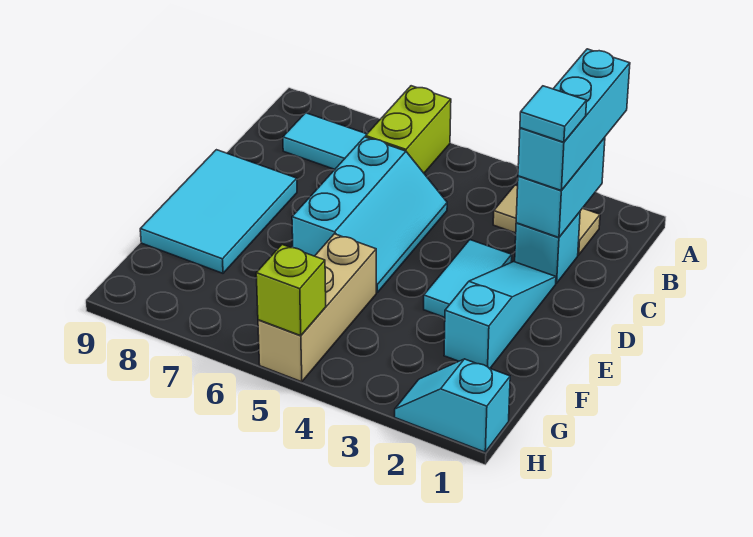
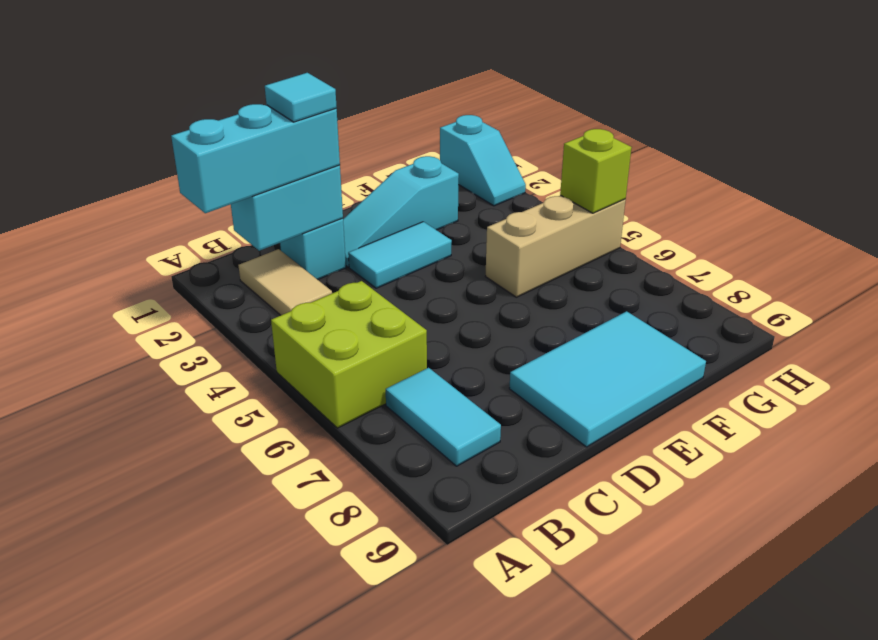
lime brick A6:B6 level 1 -> lime brick A5:B6 level 1
cyan slope C5:E6 level 1 top 6 -> none

